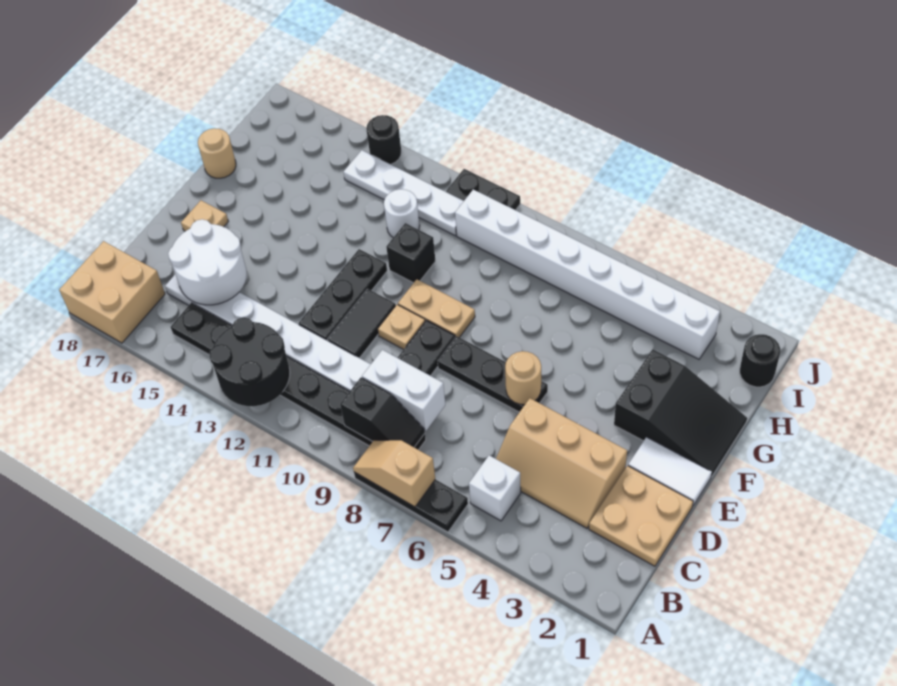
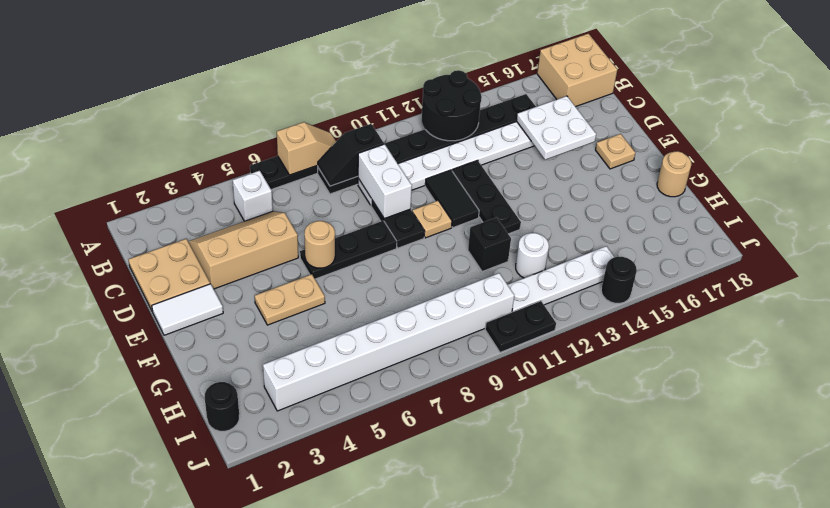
white brick C8:C9 level 2 -> white brick C9:D9 level 2
white round brick C15:D16 level 2 -> white plate C15:D16 level 2
black slope F1:G3 level 1 top 3 -> none
tan plate F9:F10 level 1 -> tan plate F4:F5 level 1

